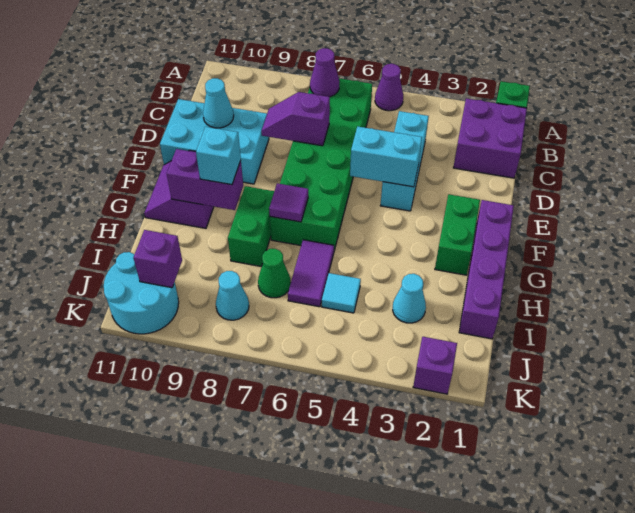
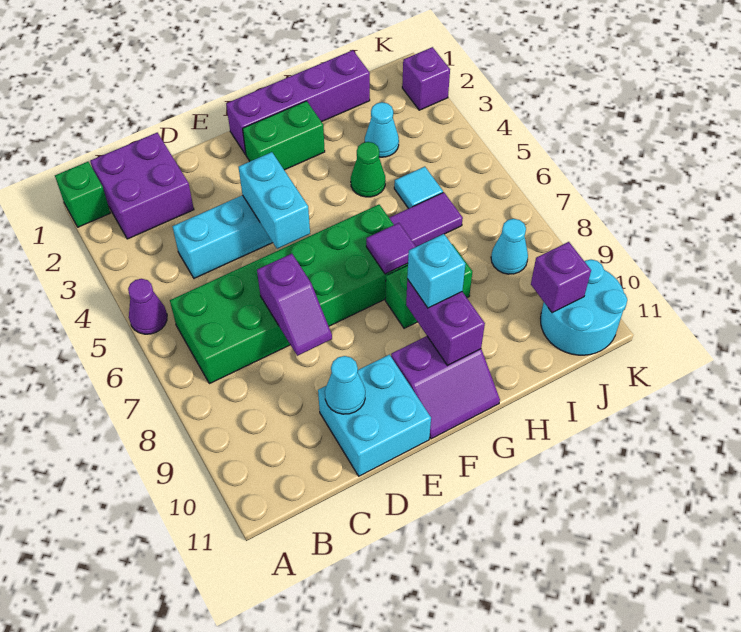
purple cone B7 level 2 -> none
cyan brick D9:E11 level 1 -> cyan brick D10:E11 level 1
green cone I7 level 1 -> green cone H4 level 1

